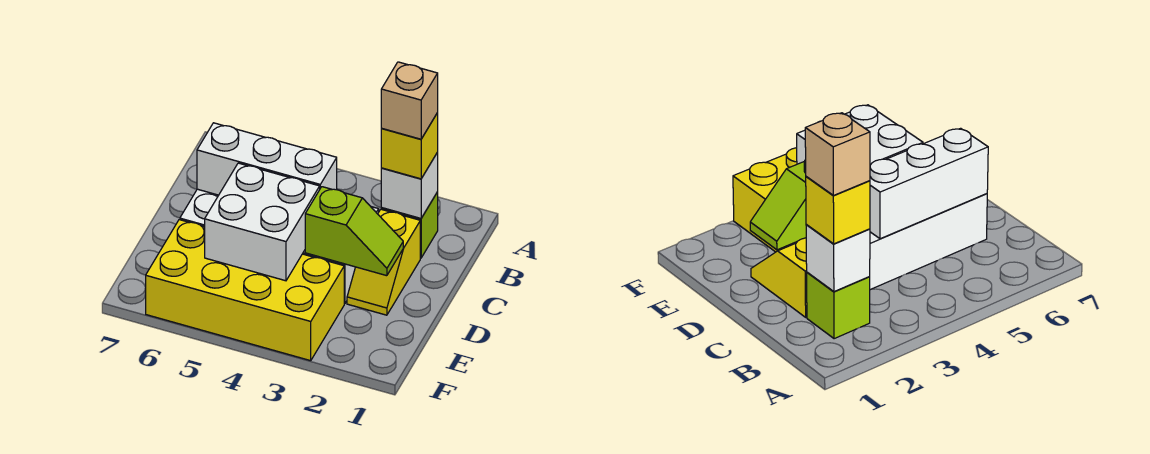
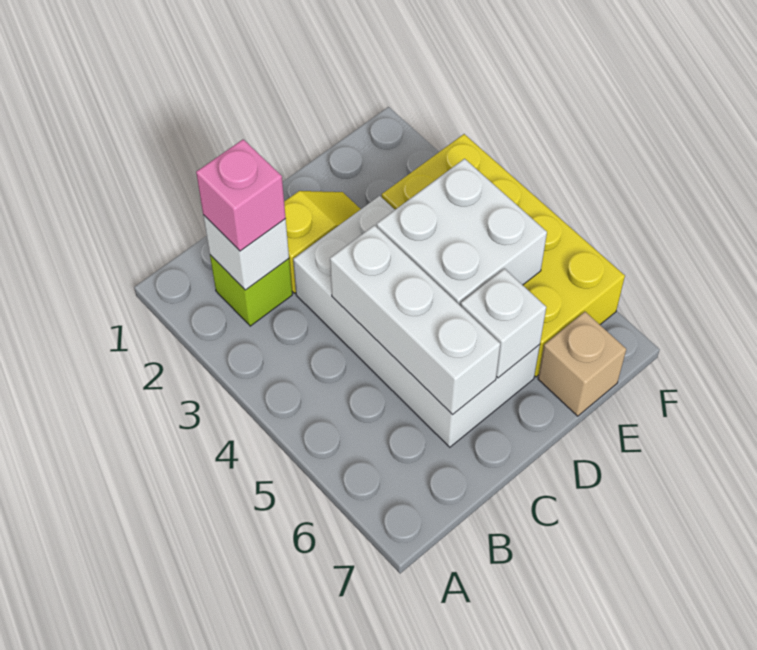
yellow brick B2 level 3 -> pink brick B2 level 3
tan brick B2 level 4 -> tan brick E7 level 1
lime slope D2:D3 level 2 top 3 -> none
none -> white brick D6 level 2

